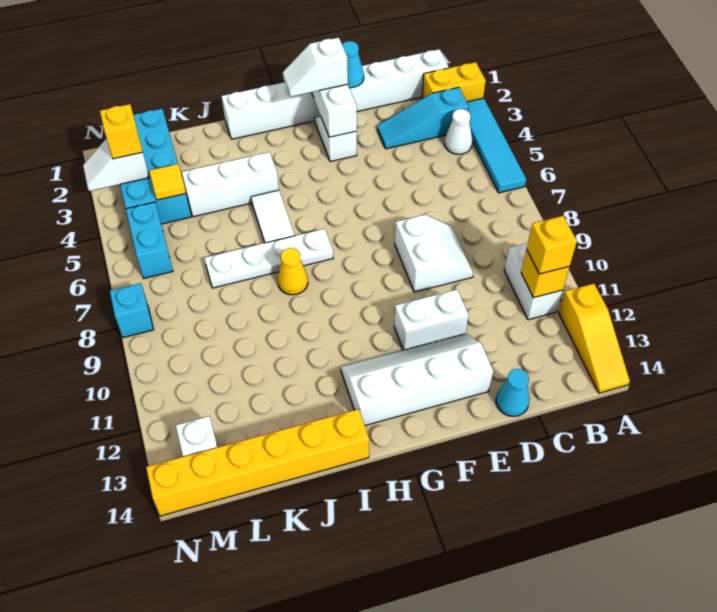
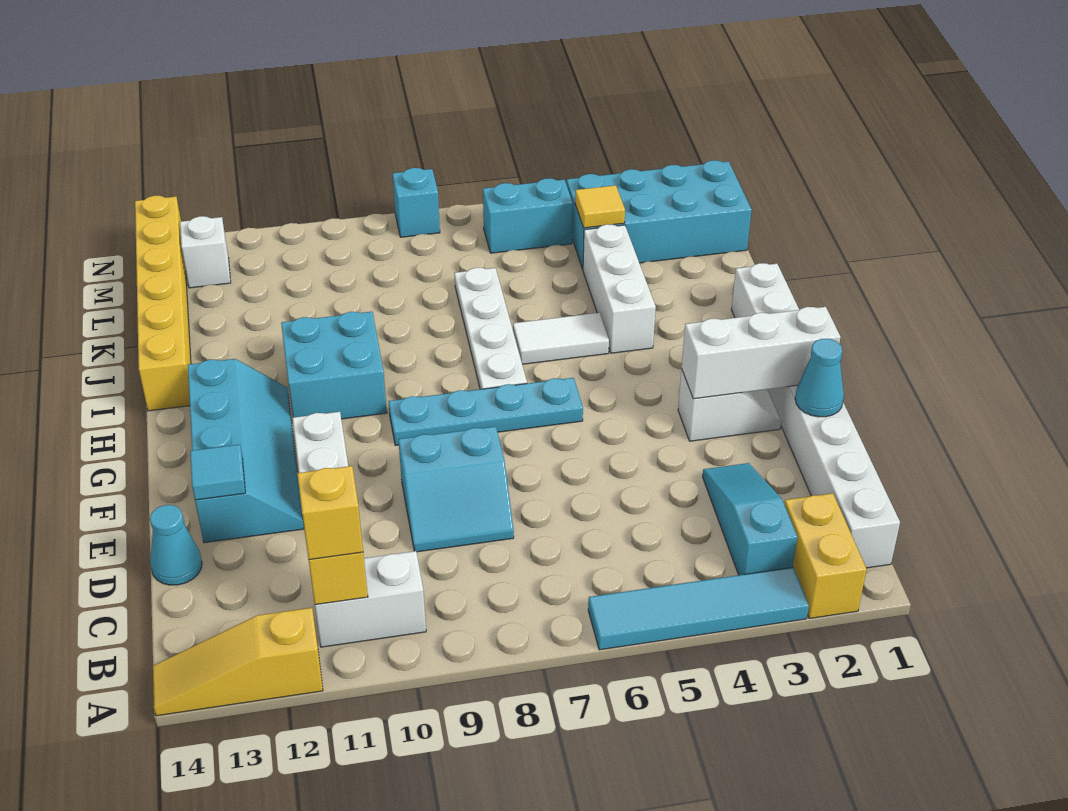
white cone B4 level 1 -> none
white slope D8:E9 level 1 top E -> cyan slope D8:E9 level 1 top E
white slope E12:H13 level 1 top 13 -> cyan slope E12:H13 level 1 top 13
none -> cyan tile E13 level 2
white slope F2:G2 level 3 top F -> none
none -> cyan plate G6:G9 level 1
none -> cyan brick H10:I11 level 1
yellow cone I8 level 1 -> none
white slope M3:N3 level 2 top M -> none
yellow brick M3 level 3 -> none

